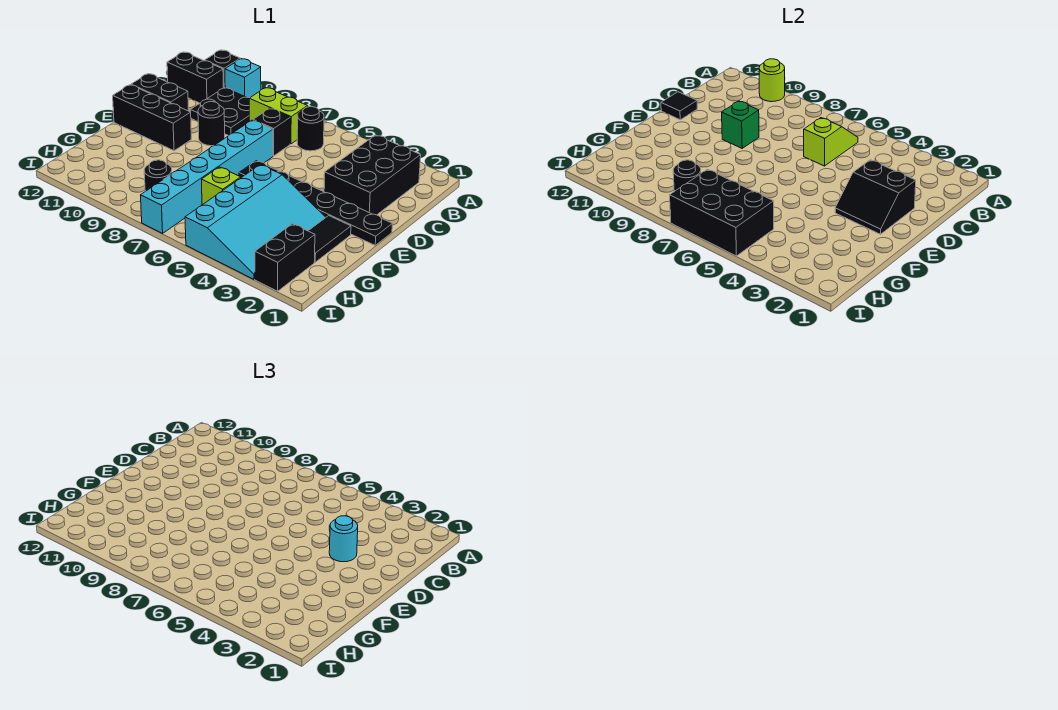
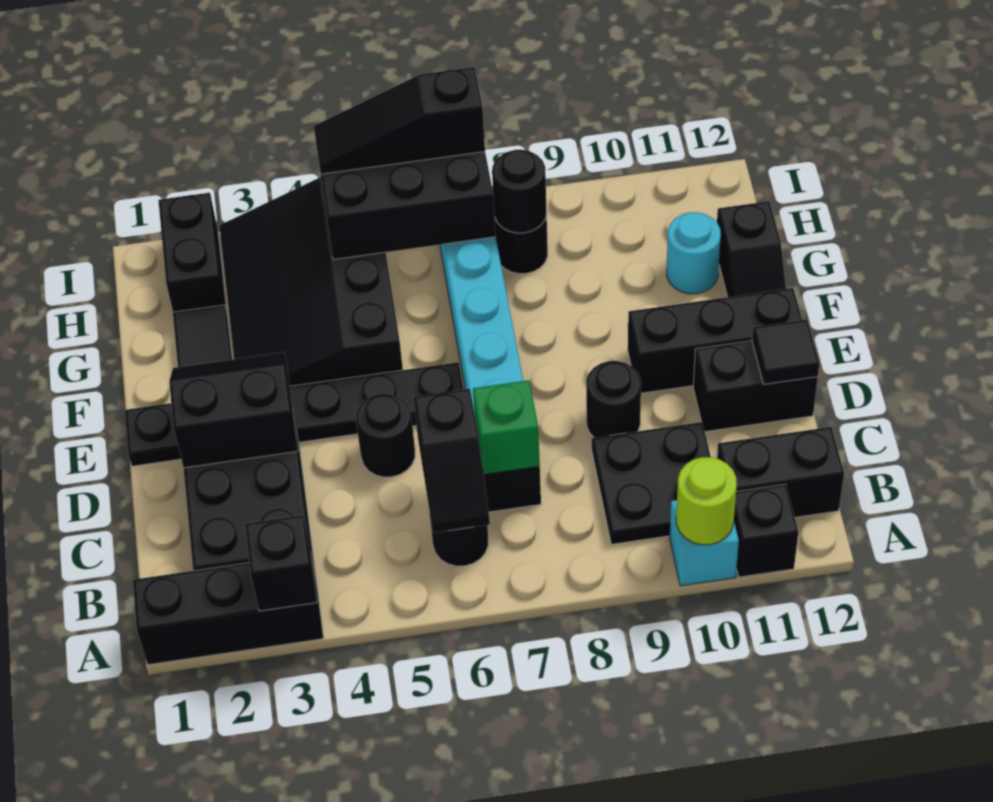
none -> black brick A1:A3 level 1
none -> black brick A3 level 2
lime slope B6:C6 level 2 top C -> black slope B6:C6 level 2 top C
lime brick B7:B8 level 1 -> none
cyan round brick D3 level 3 -> cyan round brick G11 level 1
none -> black round brick D5 level 1
green brick D9 level 2 -> green brick C7 level 2
cyan slope F3:I5 level 1 top 5 -> black slope F3:I5 level 1 top 5
none -> black slope F12:G12 level 1 top G
lime brick G6 level 1 -> none
none -> black slope I5:I7 level 3 top 7

